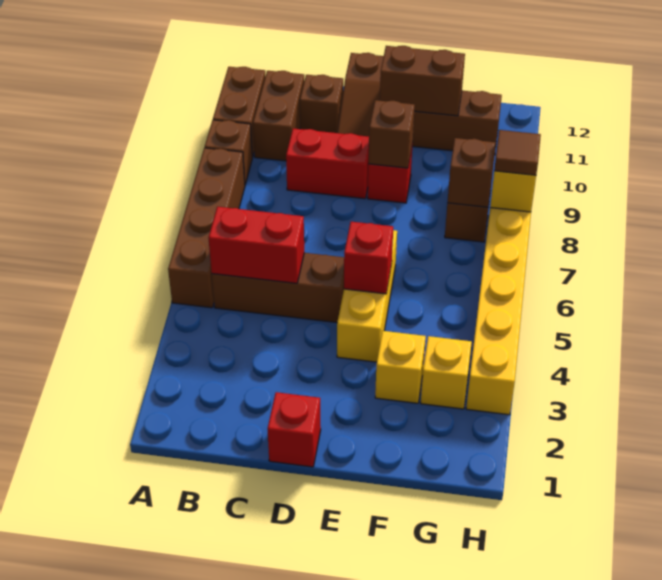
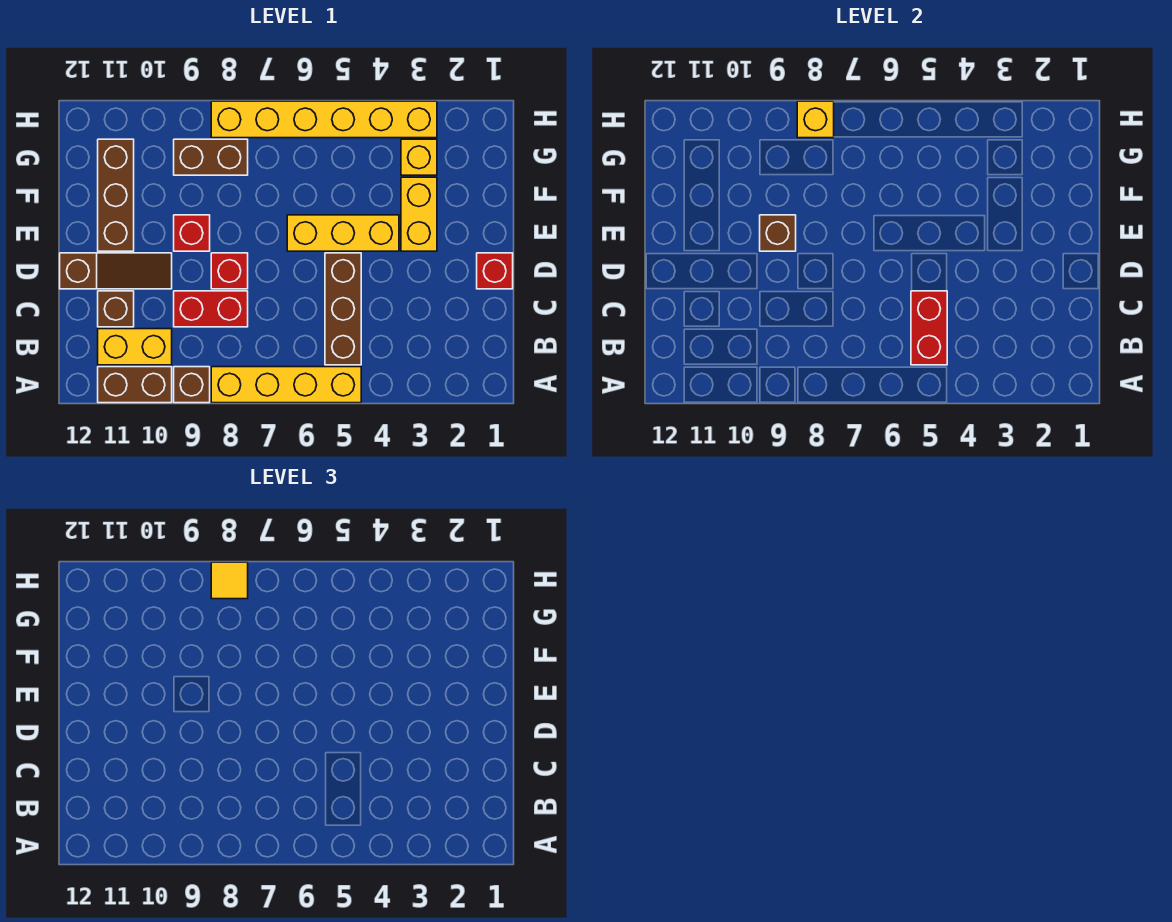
brown brick A5:A8 level 1 -> yellow brick A5:A8 level 1
brown brick B10:B11 level 1 -> yellow brick B10:B11 level 1
red brick C9:D9 level 1 -> red brick C8:C9 level 1
red brick E5 level 2 -> red brick D8 level 1
brown brick E11:F11 level 2 -> none
yellow brick F3 level 1 -> yellow brick E3:F3 level 1
brown brick G8 level 2 -> none
brown tile H8 level 3 -> yellow tile H8 level 3

